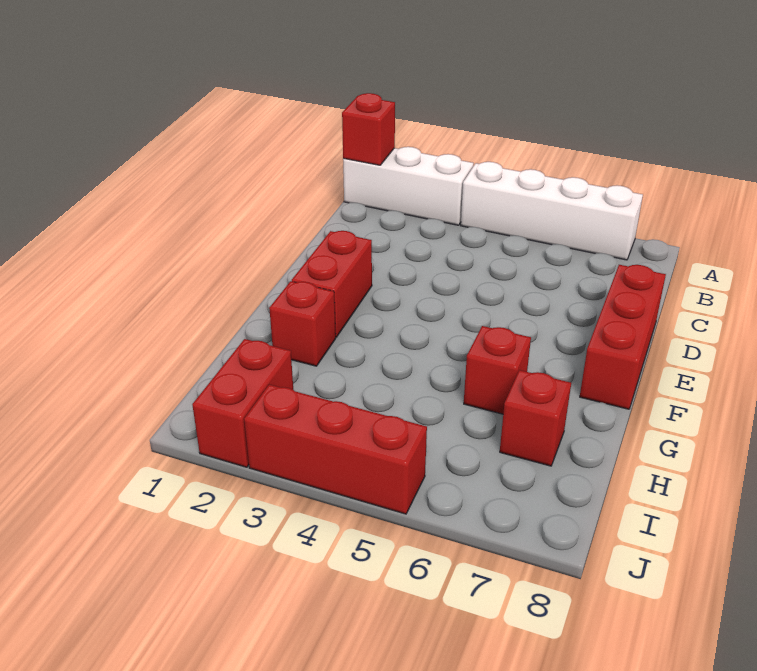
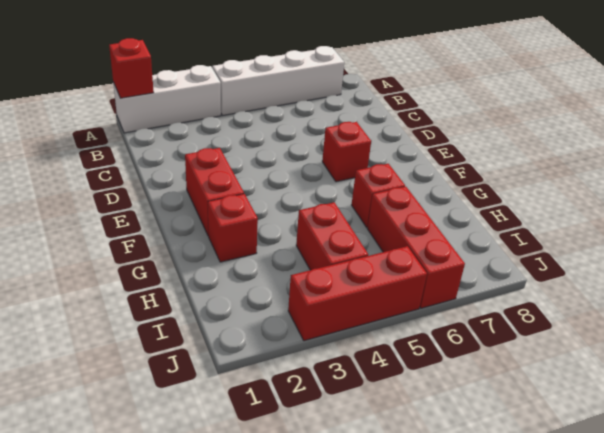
red brick D8:F8 level 1 -> red brick H6:J6 level 1
red brick H7 level 1 -> red brick E6 level 1
red brick I2:J2 level 1 -> red brick H4:I4 level 1

